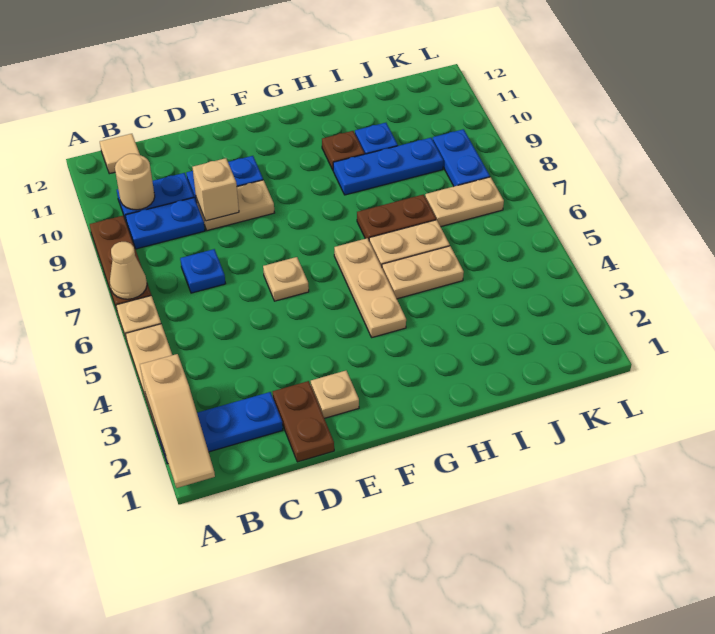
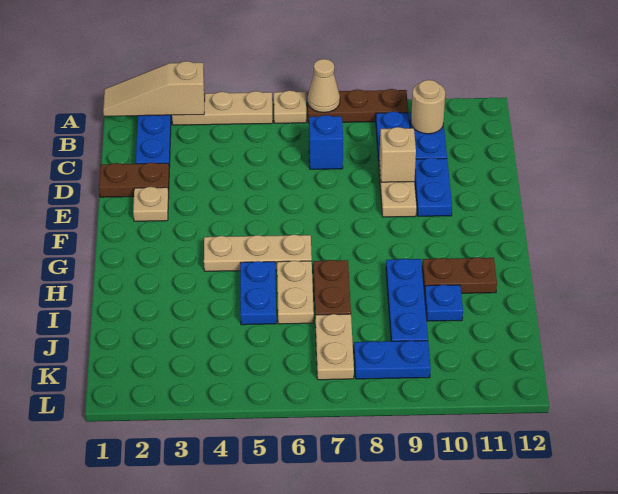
tan tile B12 level 1 -> none
blue plate C7 level 1 -> blue brick C7 level 1
tan plate E6 level 1 -> none
tan plate H5:I5 level 1 -> blue plate H5:I5 level 1
brown plate H10 level 1 -> brown plate H10:H11 level 1

